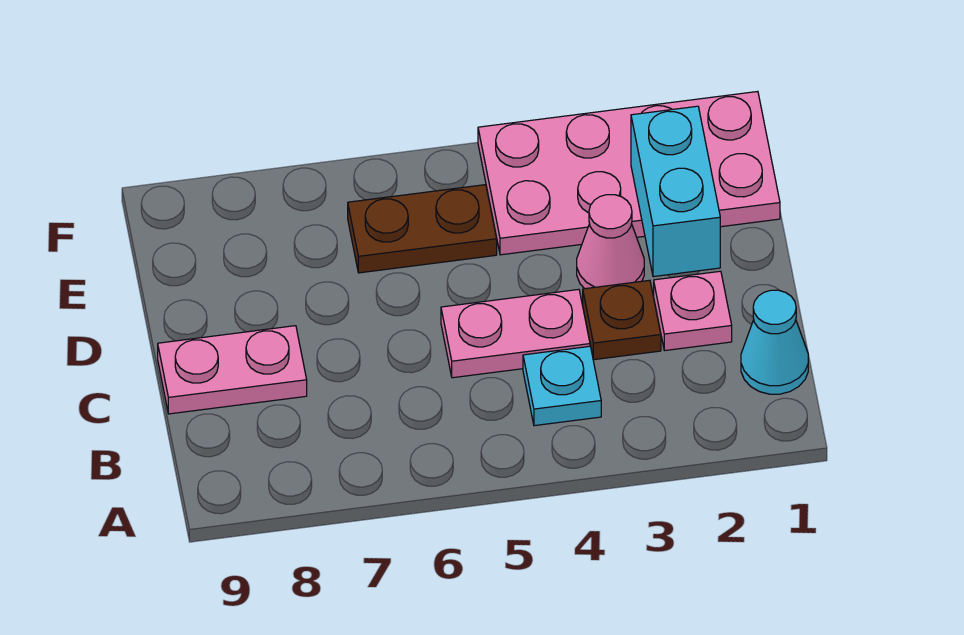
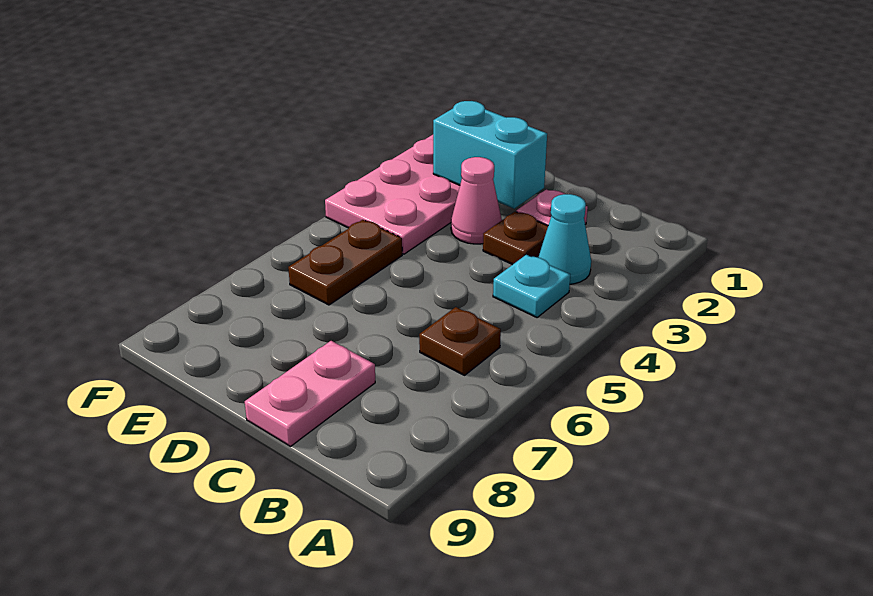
cyan cone B1 level 1 -> cyan cone B3 level 1
none -> brown plate B6 level 1
pink plate C4:C5 level 1 -> none

